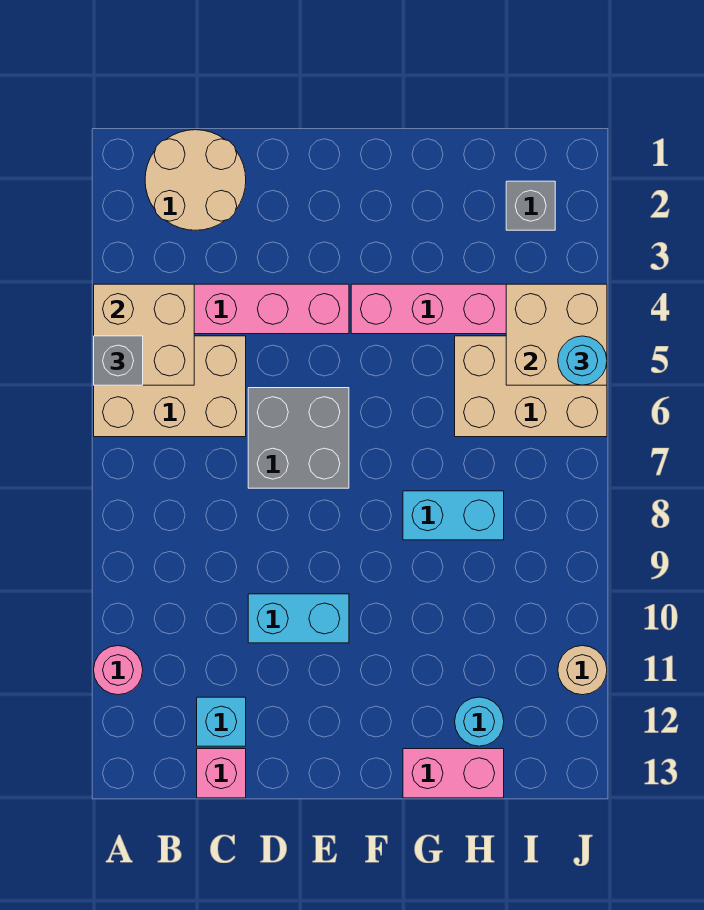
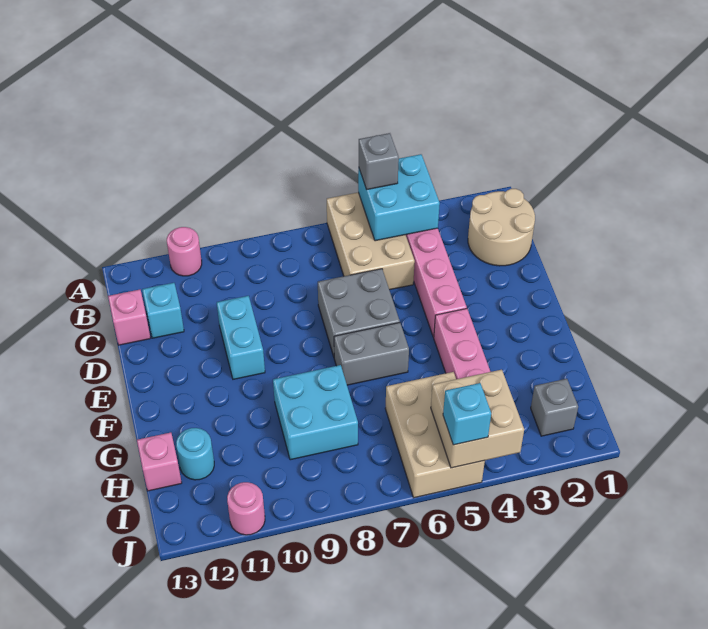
tan brick A4:B5 level 2 -> cyan brick A4:B5 level 2
none -> grey brick F6:F7 level 1
cyan brick G8:H8 level 1 -> cyan brick G8:H9 level 1
pink brick G13:H13 level 1 -> pink brick H13 level 1
cyan round brick J5 level 3 -> cyan brick J5 level 3
tan round brick J11 level 1 -> pink round brick J11 level 1

